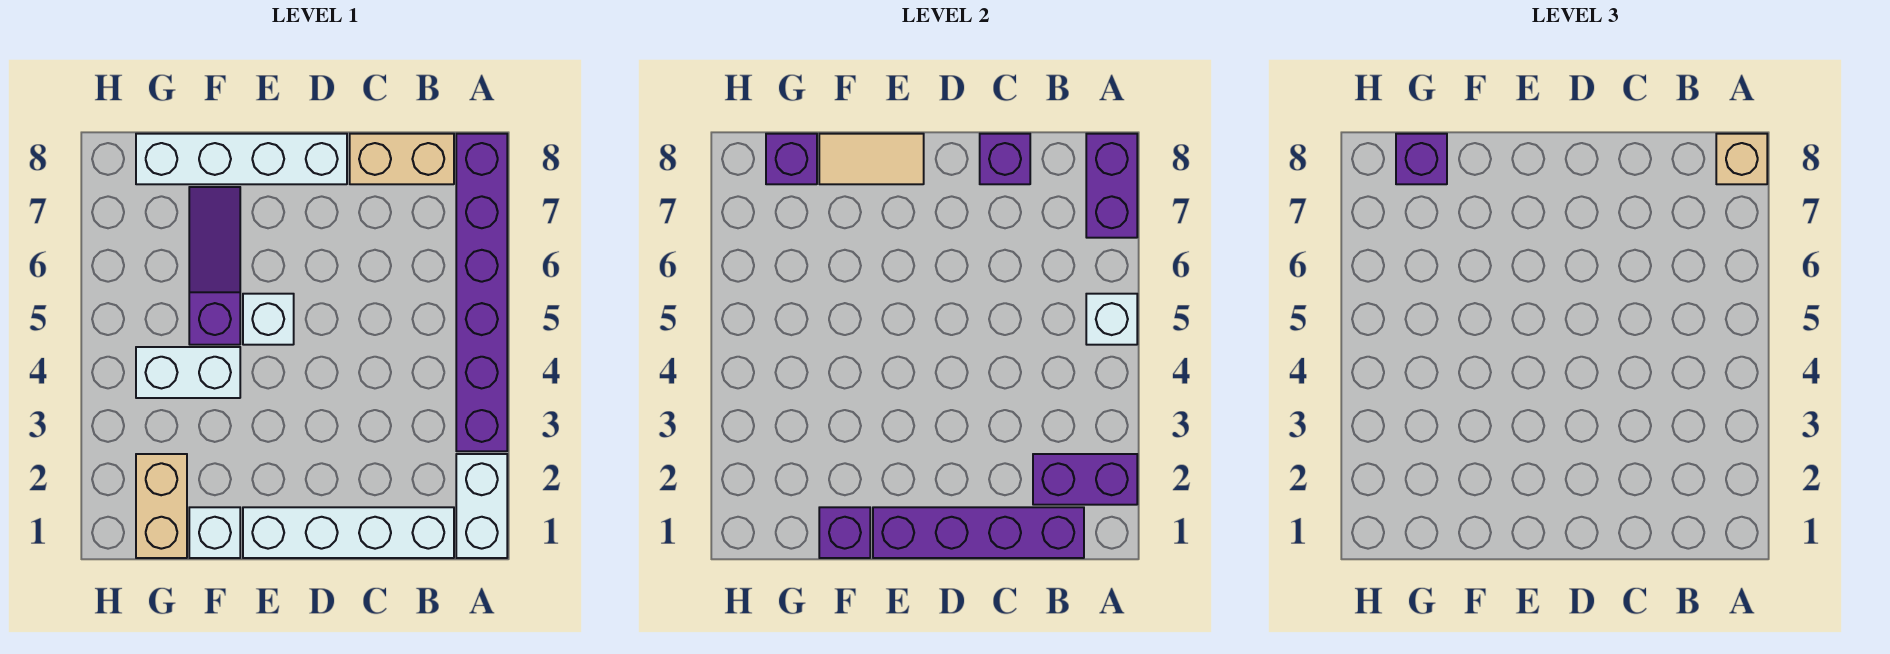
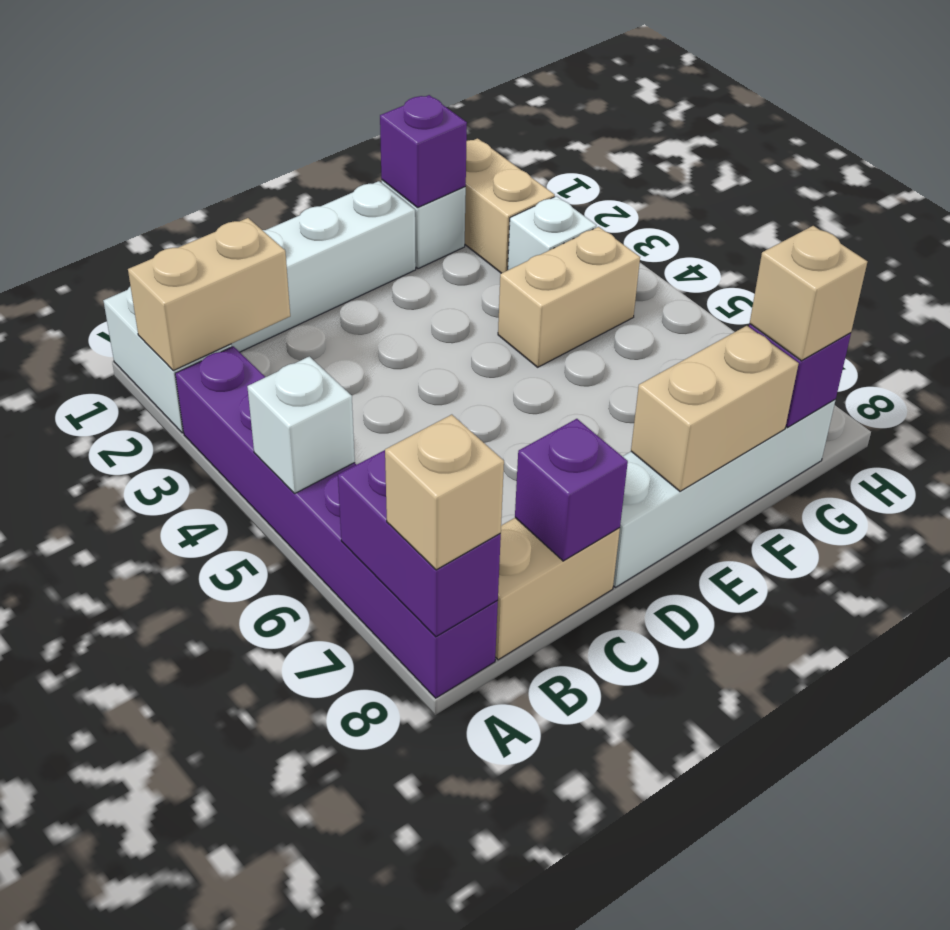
purple brick A2:B2 level 2 -> tan brick A2:B2 level 2
purple brick B1:E1 level 2 -> none
white brick E5 level 1 -> white brick G3 level 1
tan tile E8:F8 level 2 -> tan brick E8:F8 level 2
white brick F4:G4 level 1 -> tan brick F4:G4 level 1
purple slope F5:F7 level 1 top 5 -> none
purple brick G8 level 3 -> tan brick G8 level 3

